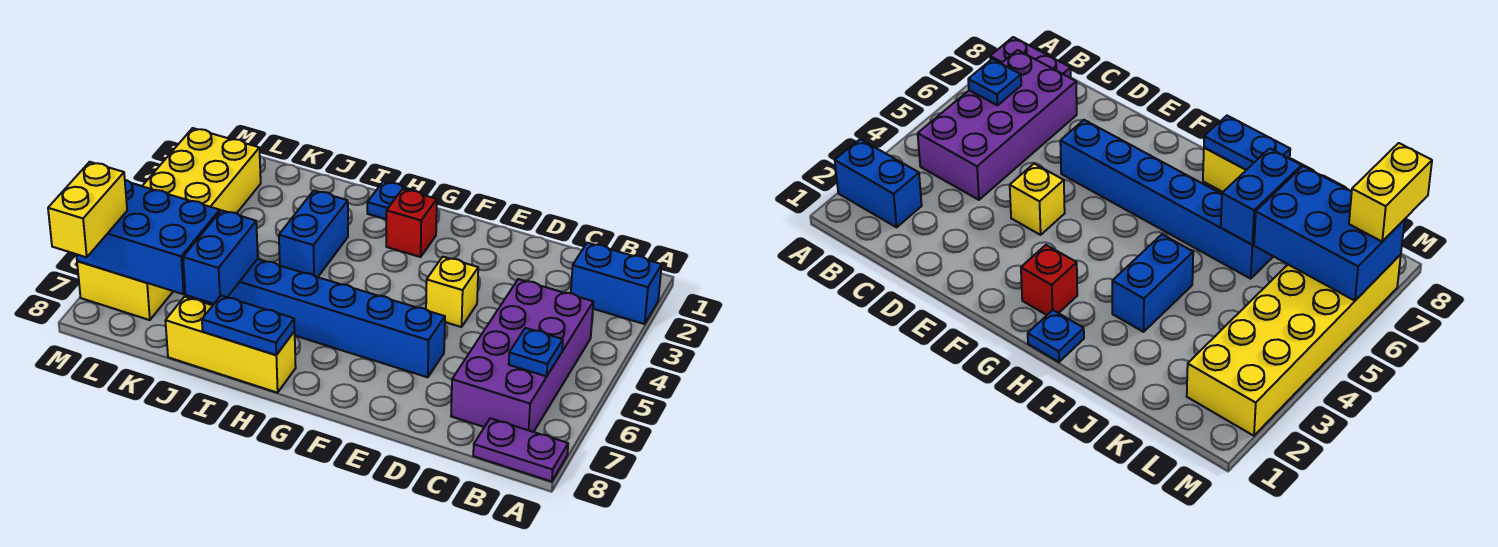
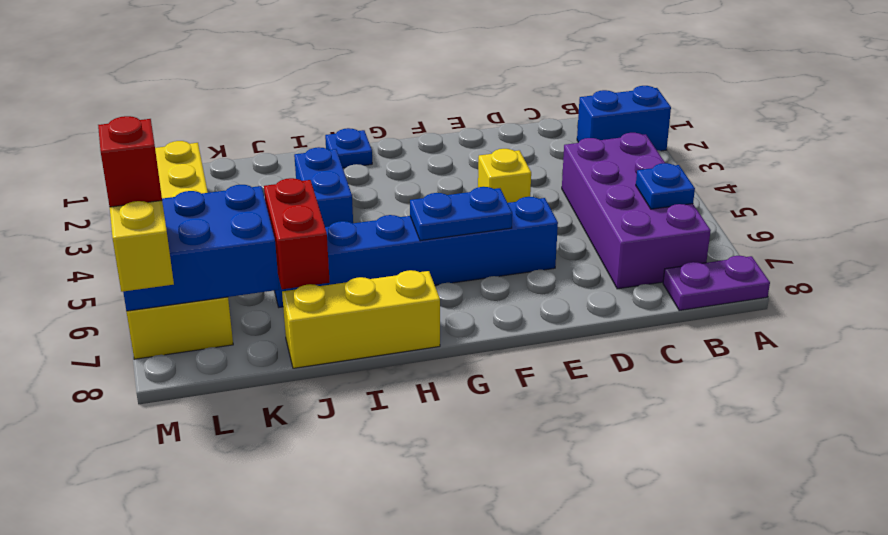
red brick G2 level 1 -> red brick M7 level 4
blue plate H8:I8 level 2 -> blue plate F6:G6 level 2
blue brick J6:J7 level 2 -> red brick J6:J7 level 2

